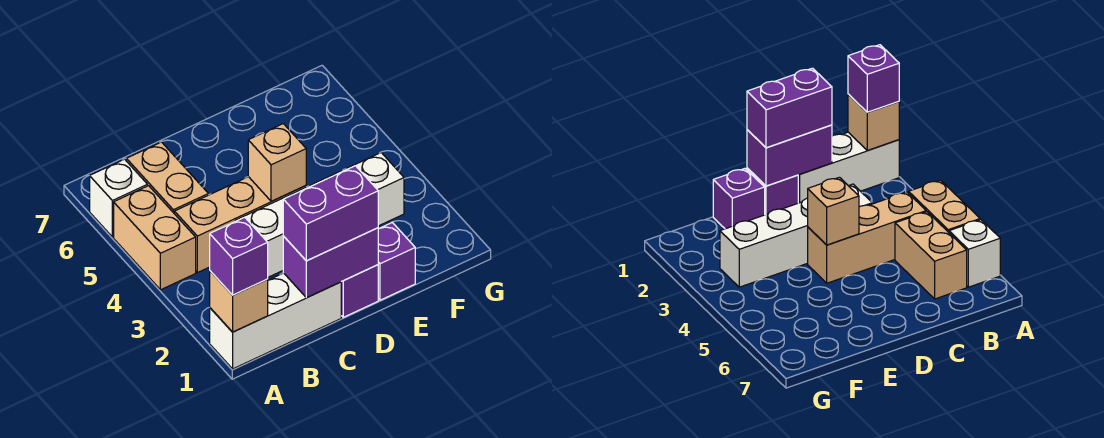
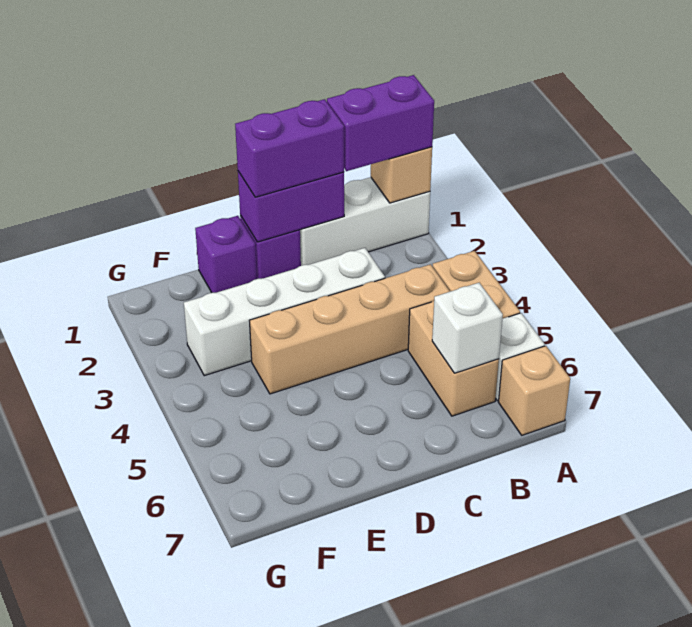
purple brick A1 level 3 -> purple brick A1:B1 level 3
tan brick B4:D4 level 1 -> tan brick B4:E4 level 1
none -> white brick B6 level 2
tan brick D4 level 2 -> tan brick A7 level 1

